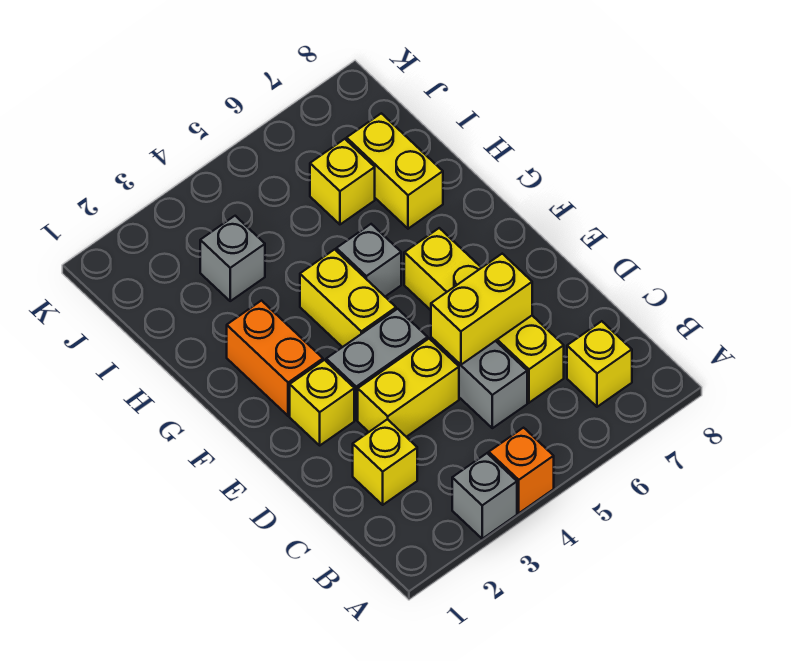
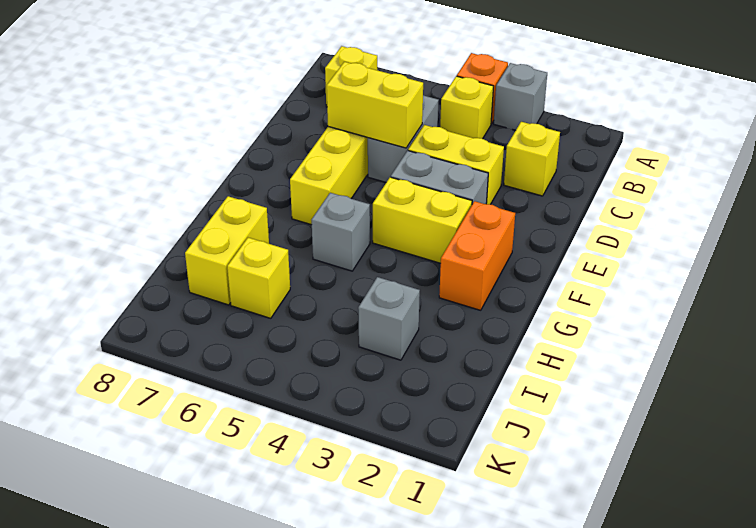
yellow brick E2 level 1 -> yellow brick B4 level 1
yellow brick F4:G4 level 1 -> yellow brick F3:F4 level 1

